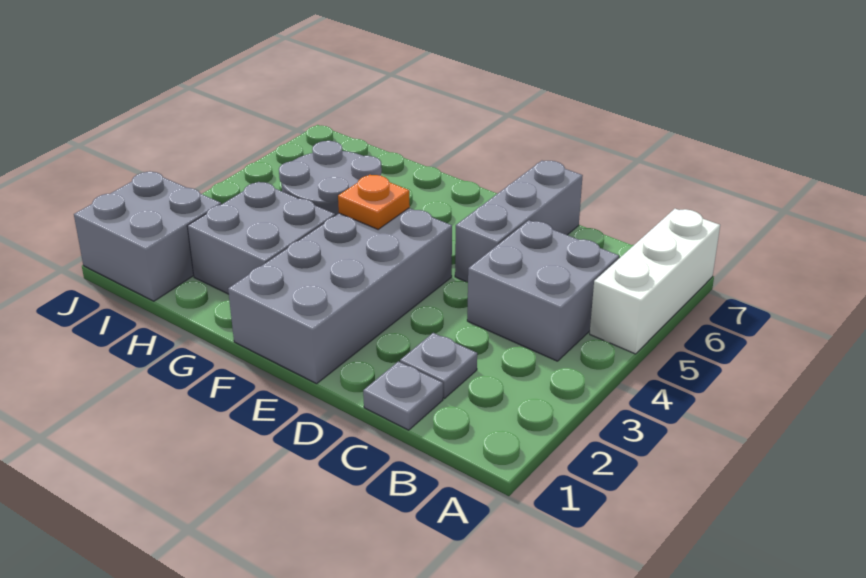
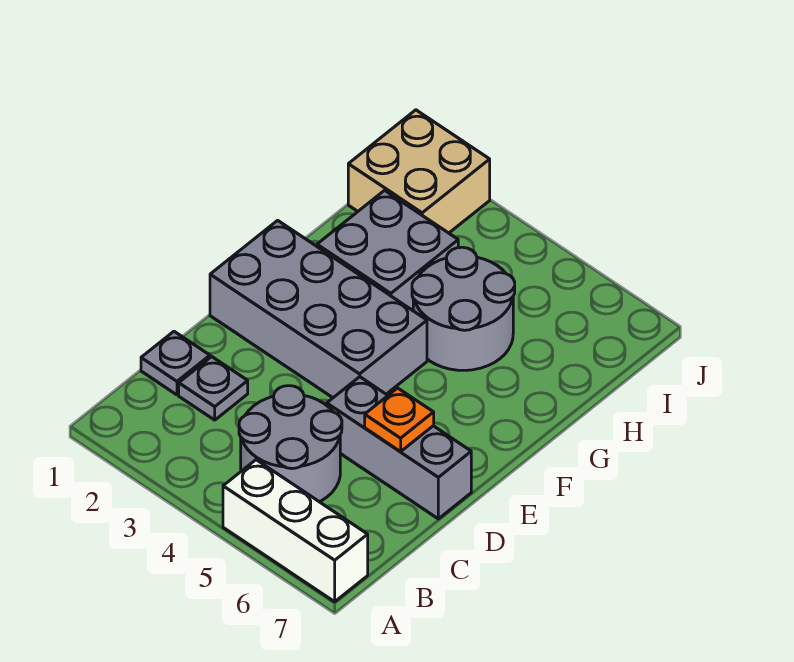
grey brick B4:C5 level 1 -> grey round brick B4:C5 level 1
orange plate F4 level 2 -> orange plate D6 level 2
grey brick I1:J2 level 1 -> tan brick I1:J2 level 1

